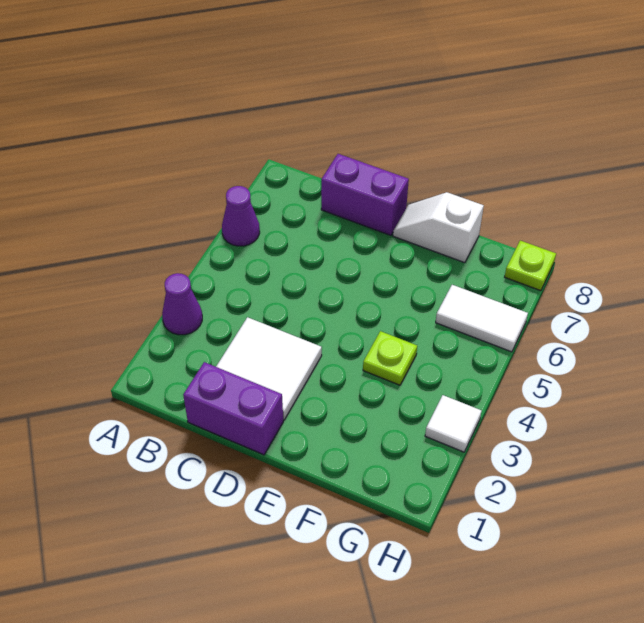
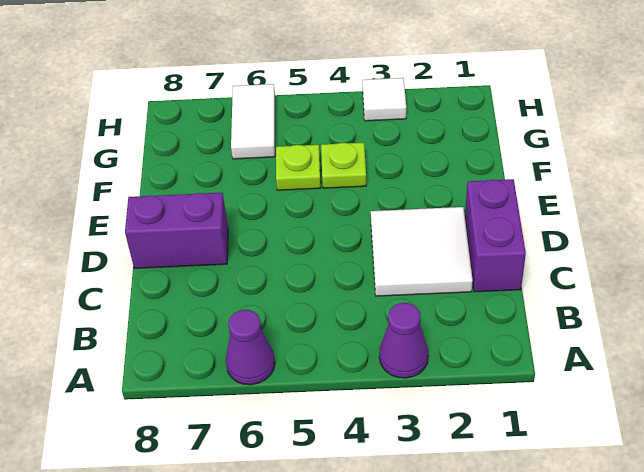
purple brick C8:D8 level 1 -> purple brick D7:D8 level 1
white slope E8:F8 level 1 top F -> none
lime plate H8 level 1 -> lime plate F5 level 1

